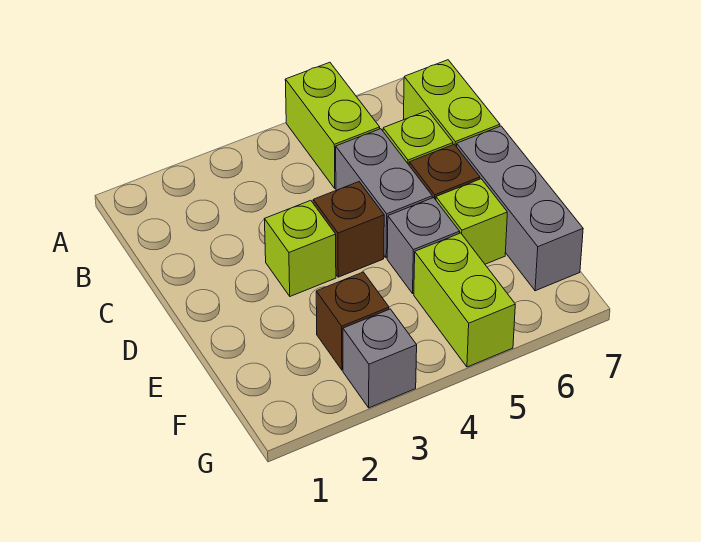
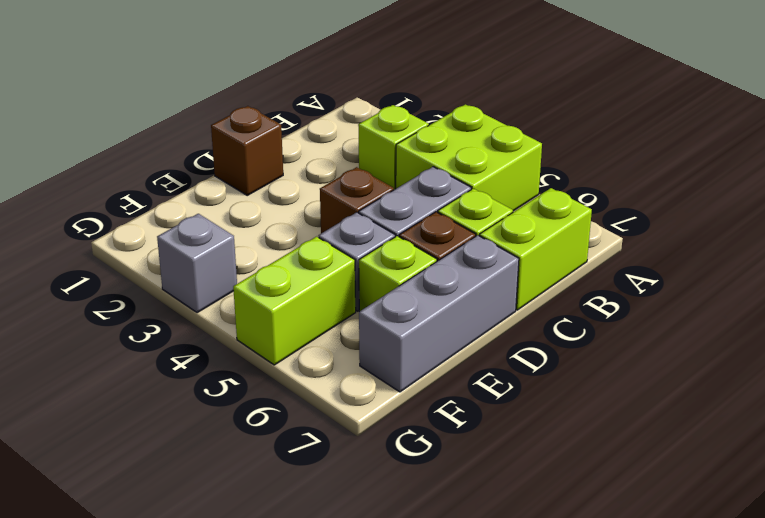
lime brick A5:B5 level 1 -> lime brick A4:B5 level 1
lime brick D3 level 1 -> lime brick B3 level 1
brown brick F3 level 1 -> brown brick D1 level 1

